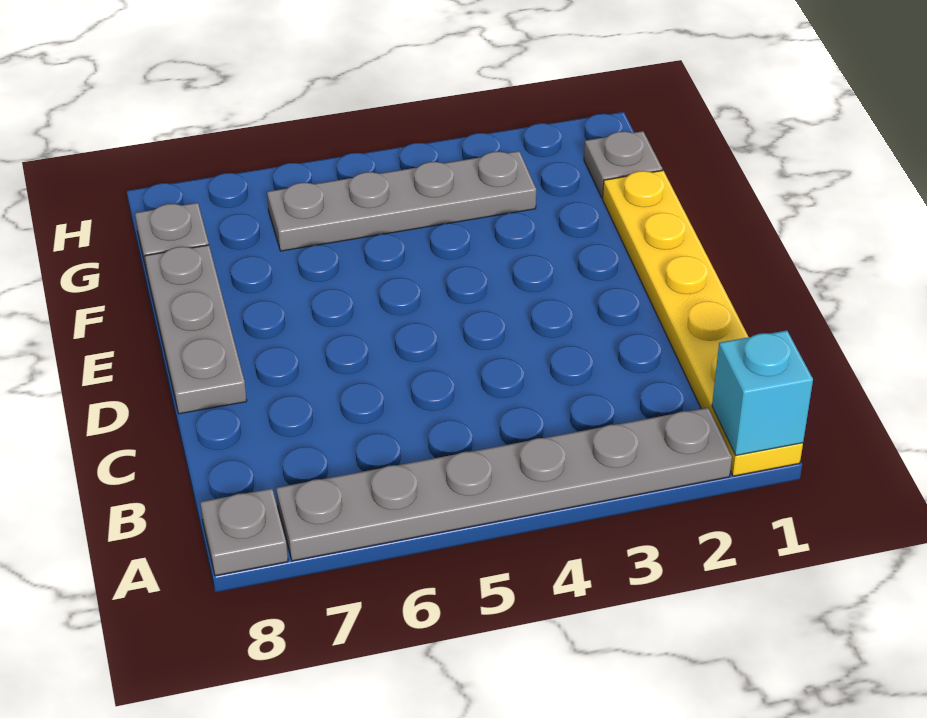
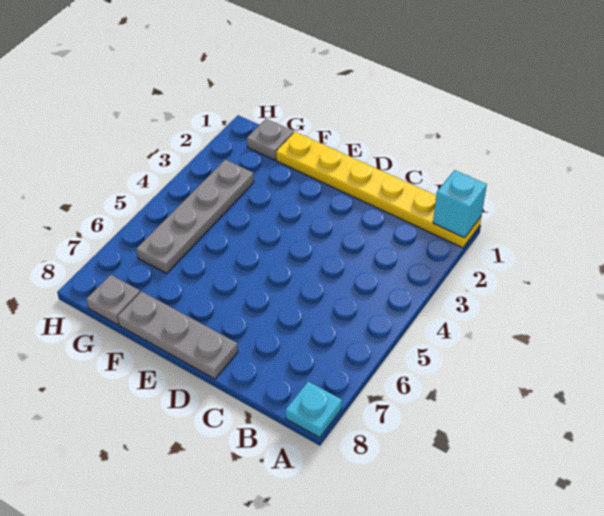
grey plate A2:A7 level 1 -> none
grey plate A8 level 1 -> cyan plate A8 level 1

